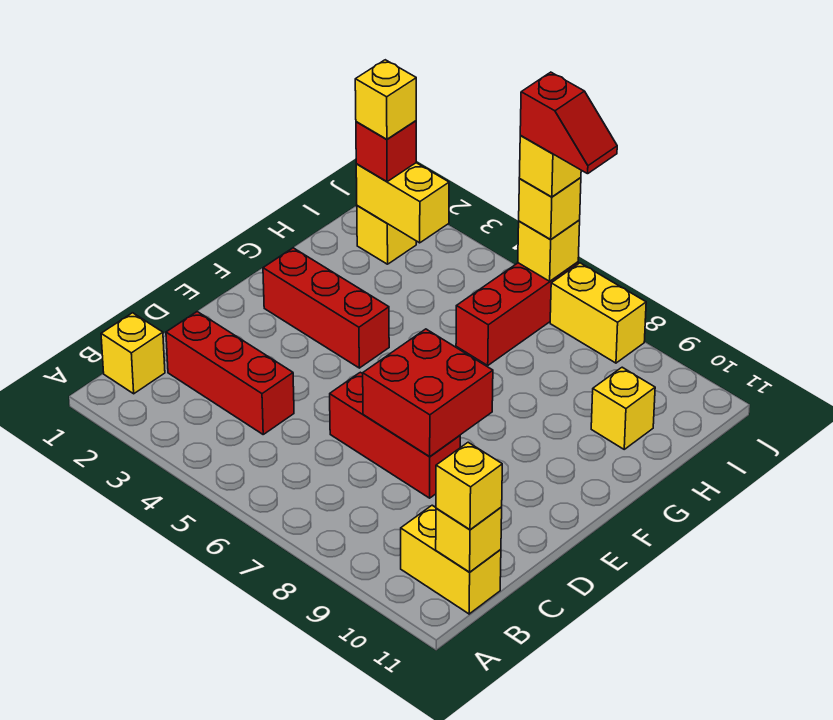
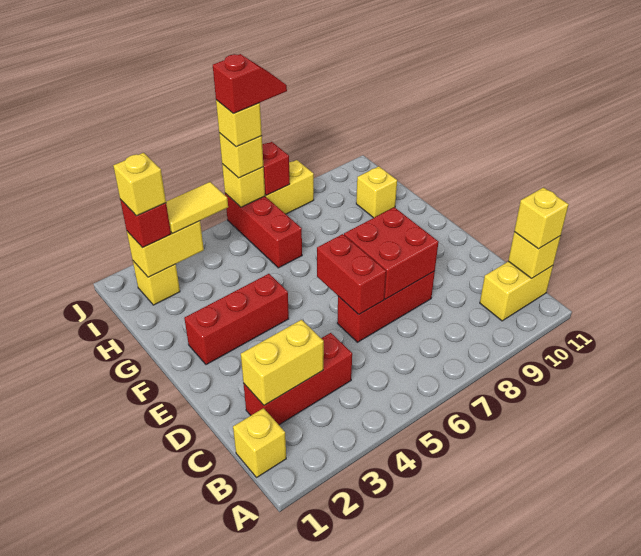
none -> yellow brick C2:C3 level 2
none -> red brick D6:E6 level 2
none -> yellow tile I3:I4 level 3
none -> red brick J7 level 2

